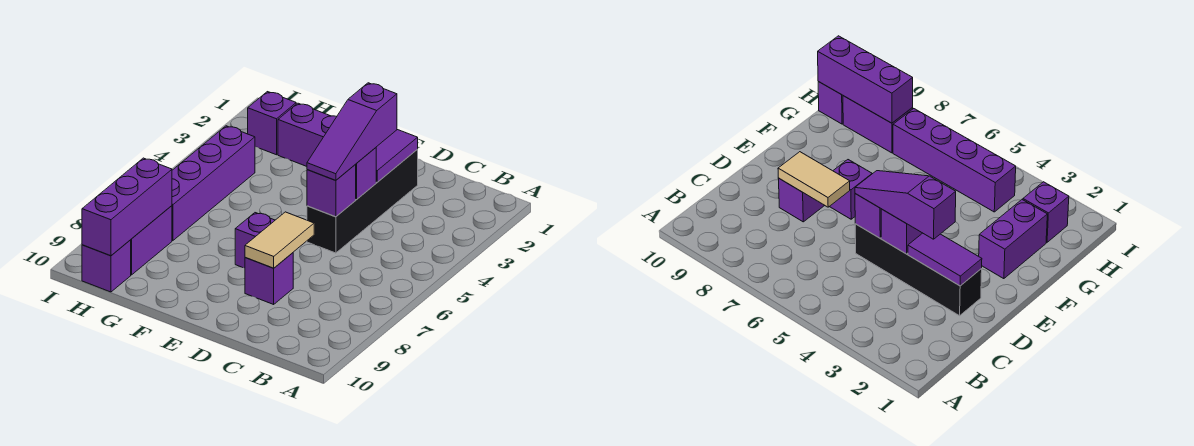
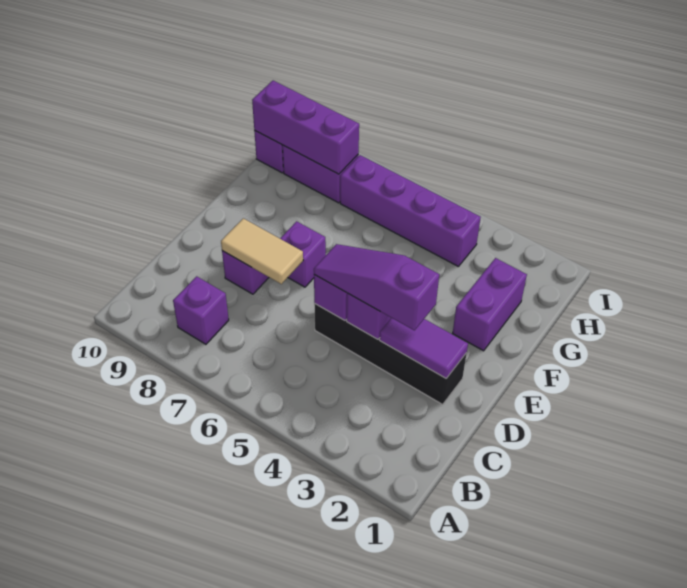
purple brick H2 level 1 -> purple brick B8 level 1

